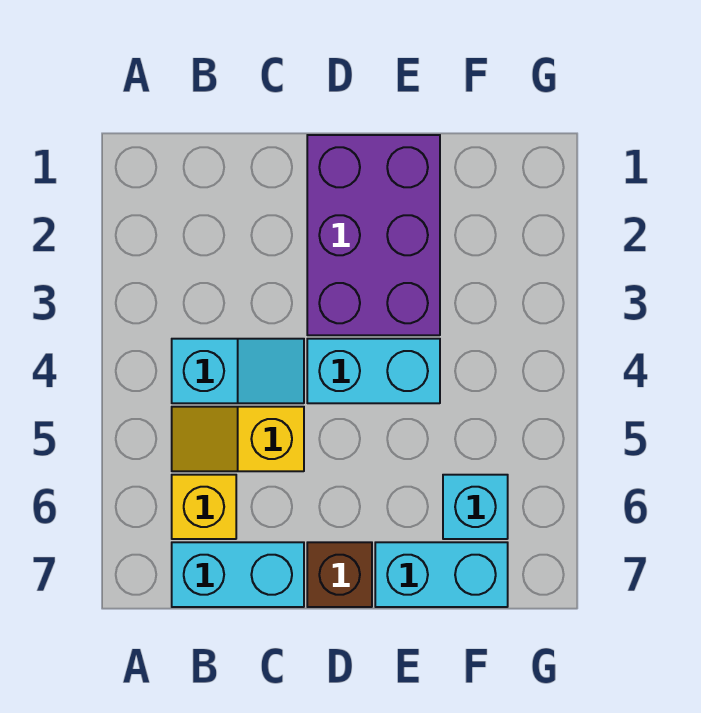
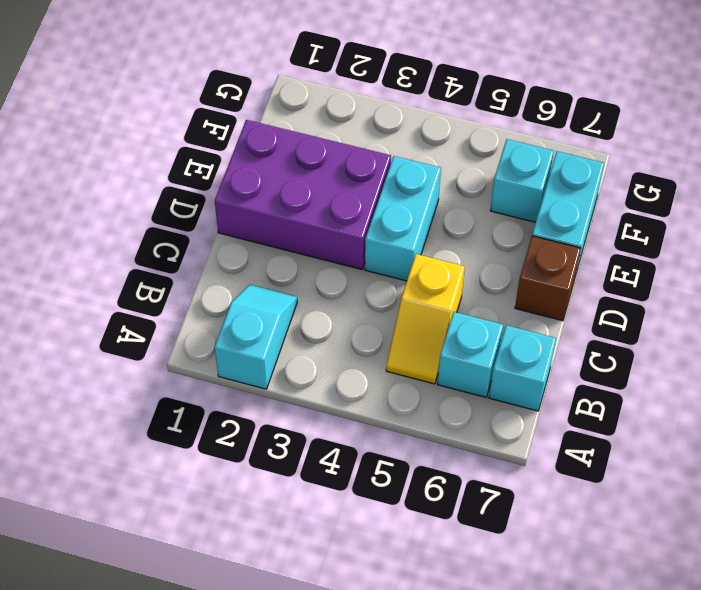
cyan slope B4:C4 level 1 top B -> cyan slope A2:B2 level 1 top A
yellow brick B6 level 1 -> cyan brick B6 level 1
cyan brick B7:C7 level 1 -> cyan brick B7 level 1

